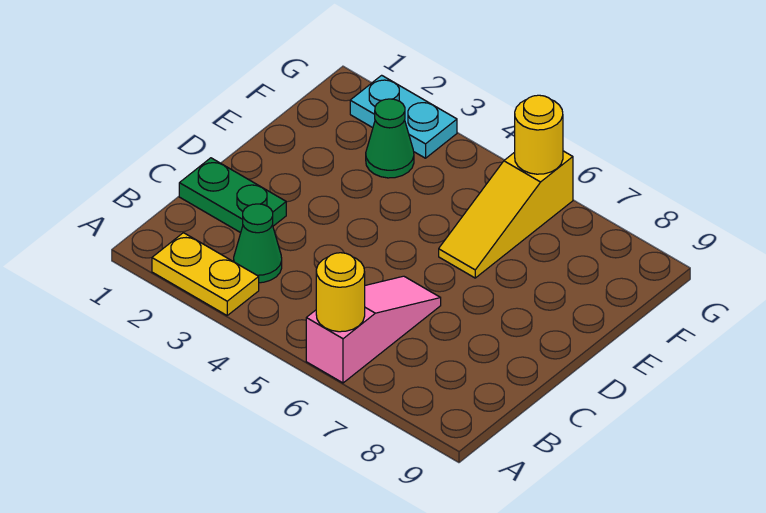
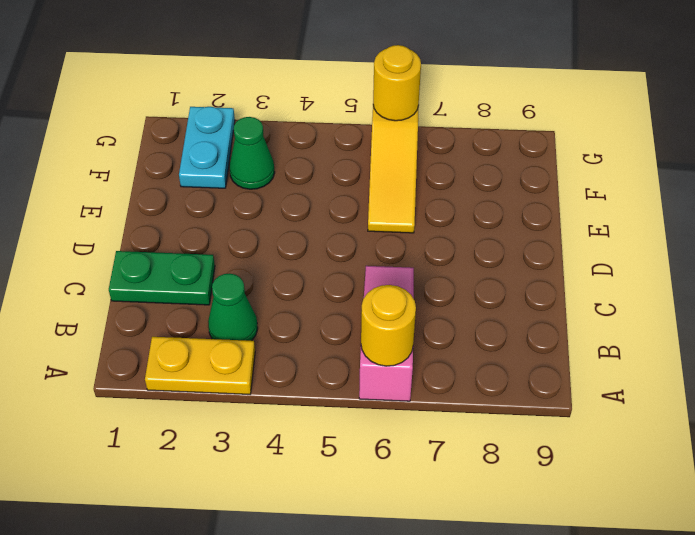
cyan plate G2:G3 level 1 -> cyan plate F2:G2 level 1

